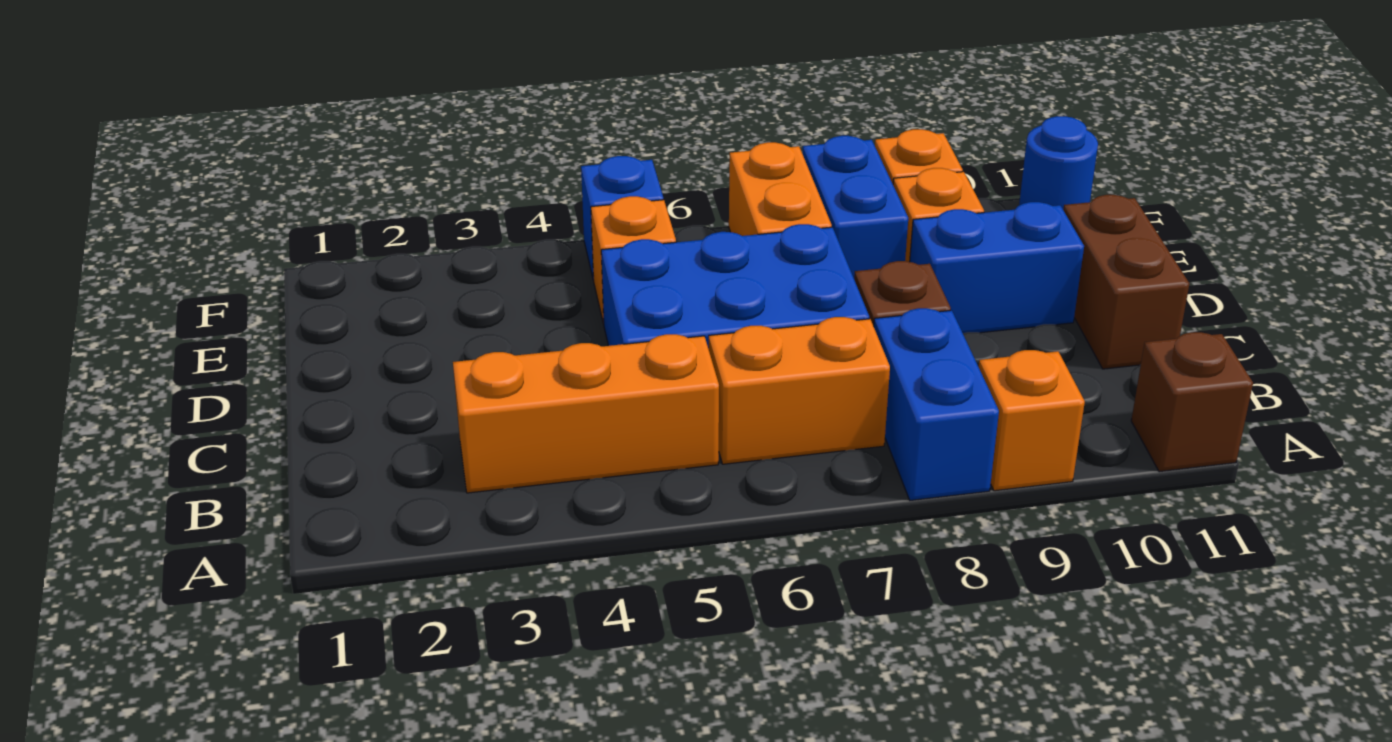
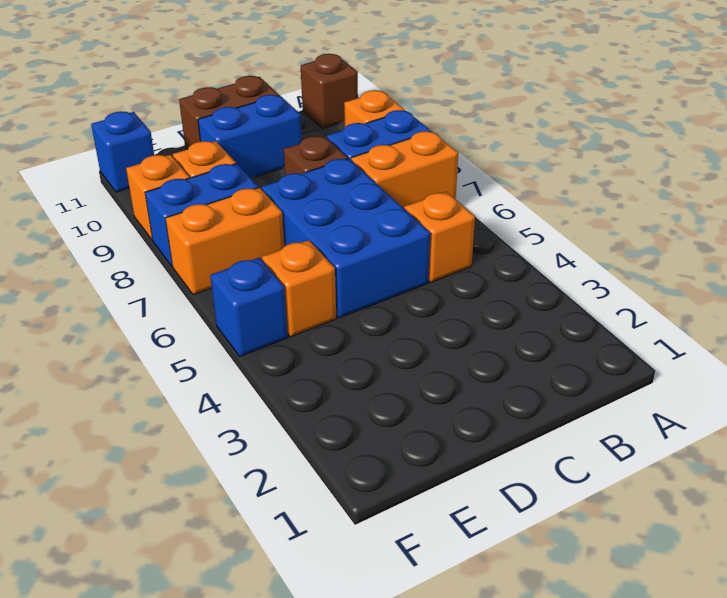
orange brick B3:B5 level 1 -> orange brick B5 level 1
orange brick B6:B7 level 1 -> orange brick A7:B7 level 1
blue brick D9:D10 level 1 -> blue brick C10:D10 level 1
blue round brick F11 level 1 -> blue brick F11 level 1

